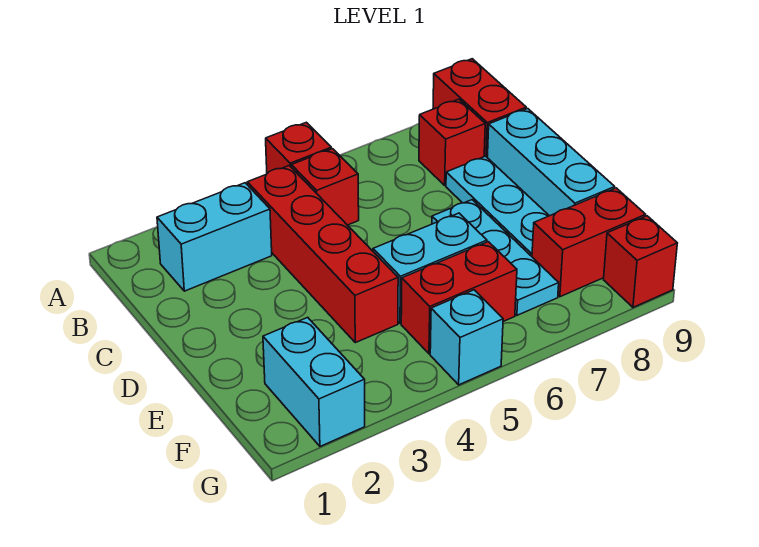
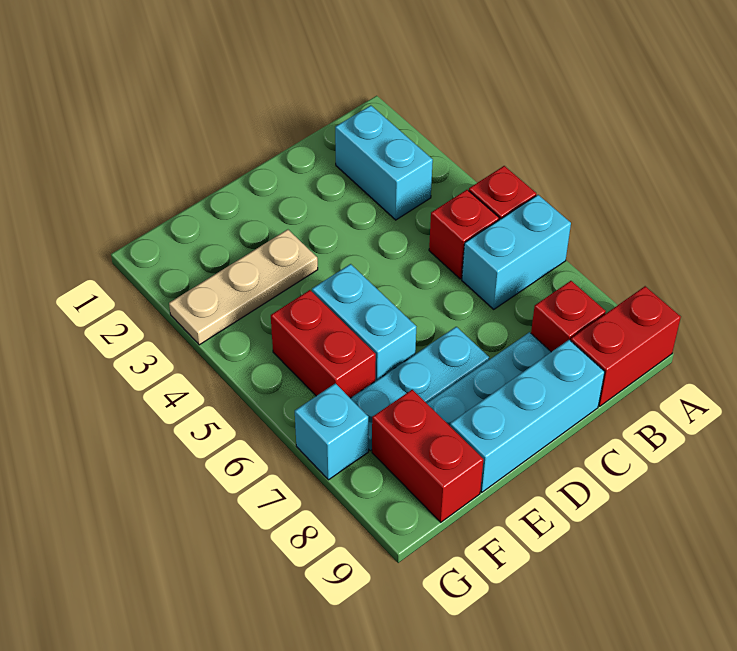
red brick B4:E4 level 1 -> none
none -> tan plate E3:G3 level 1
cyan brick F2:G2 level 1 -> cyan brick A6:B6 level 1
cyan brick G5 level 1 -> cyan brick G7 level 1
red brick G9 level 1 -> none

